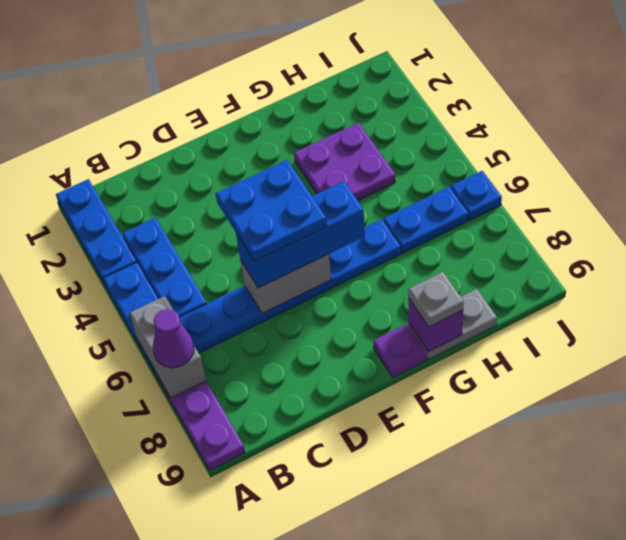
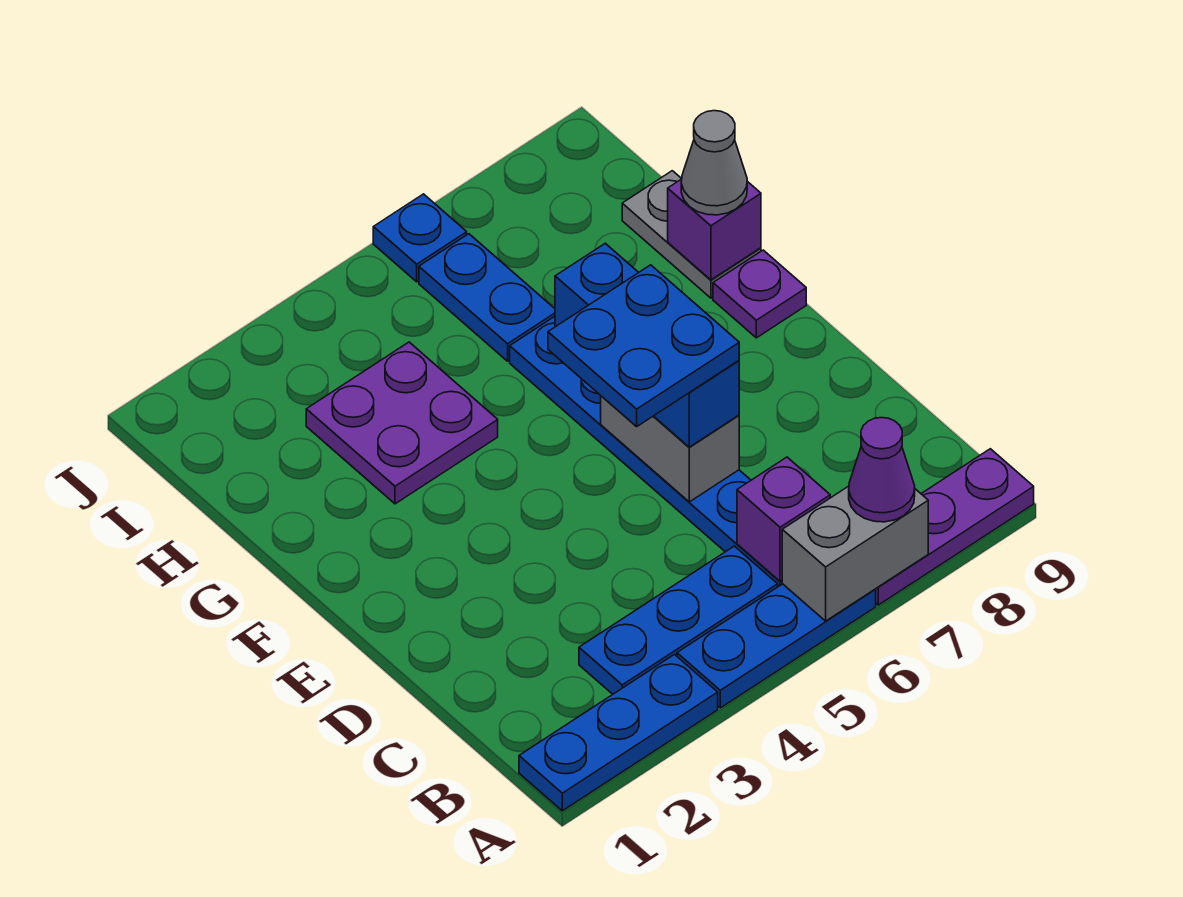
none -> purple brick B6 level 2
grey plate G9 level 3 -> grey cone G9 level 3

